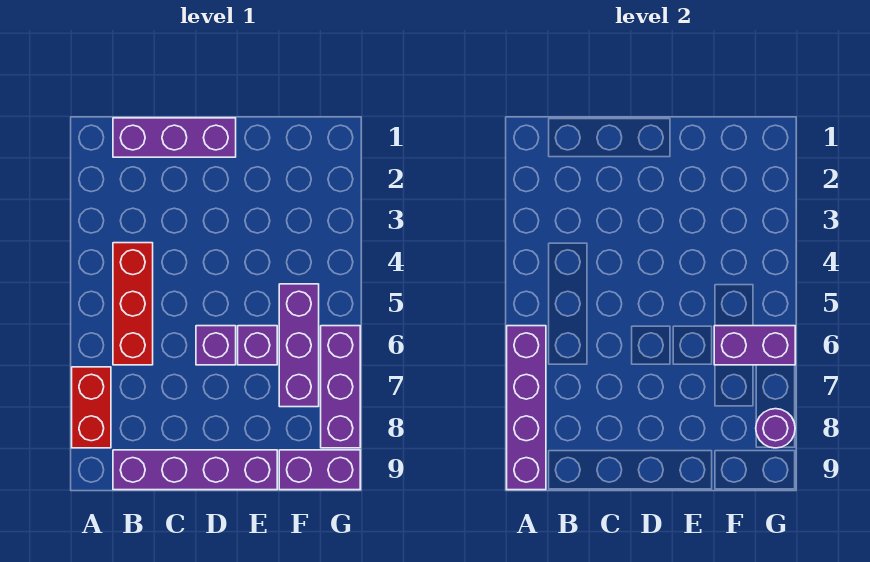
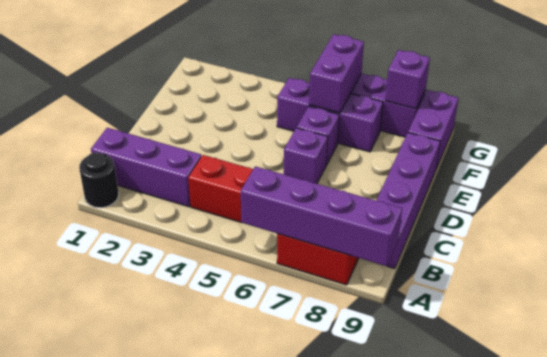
none -> black round brick A1 level 1
purple brick B1:D1 level 1 -> purple brick B1:B3 level 1
purple round brick G8 level 2 -> purple brick G8 level 2

